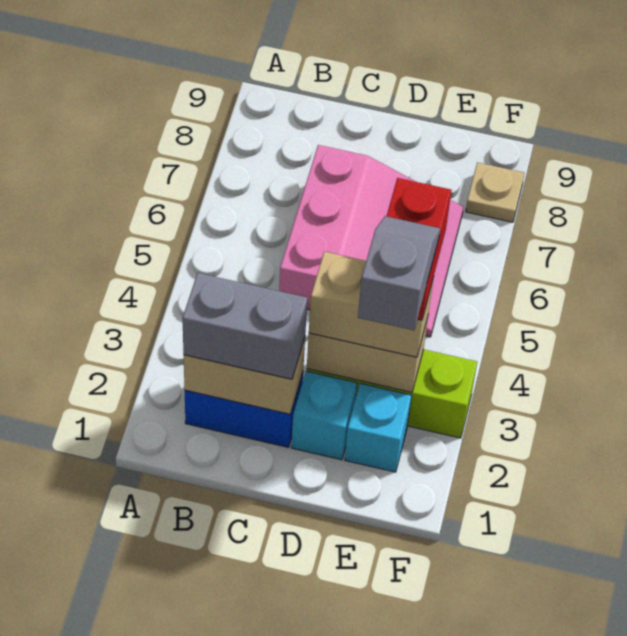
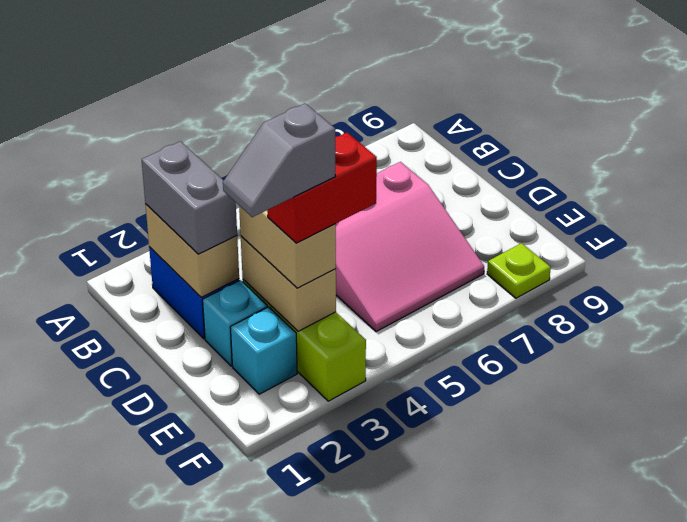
grey slope E2:E3 level 5 top 2 -> grey slope E2:E3 level 5 top 3
tan plate F8 level 1 -> lime plate F8 level 1

